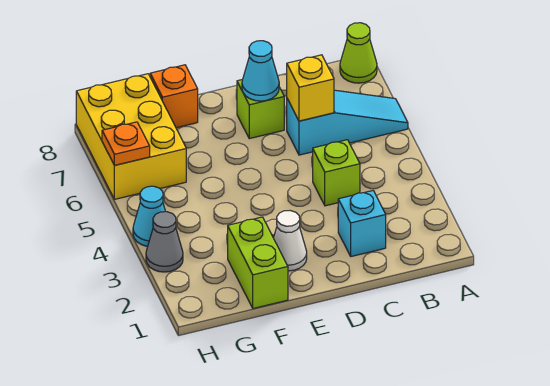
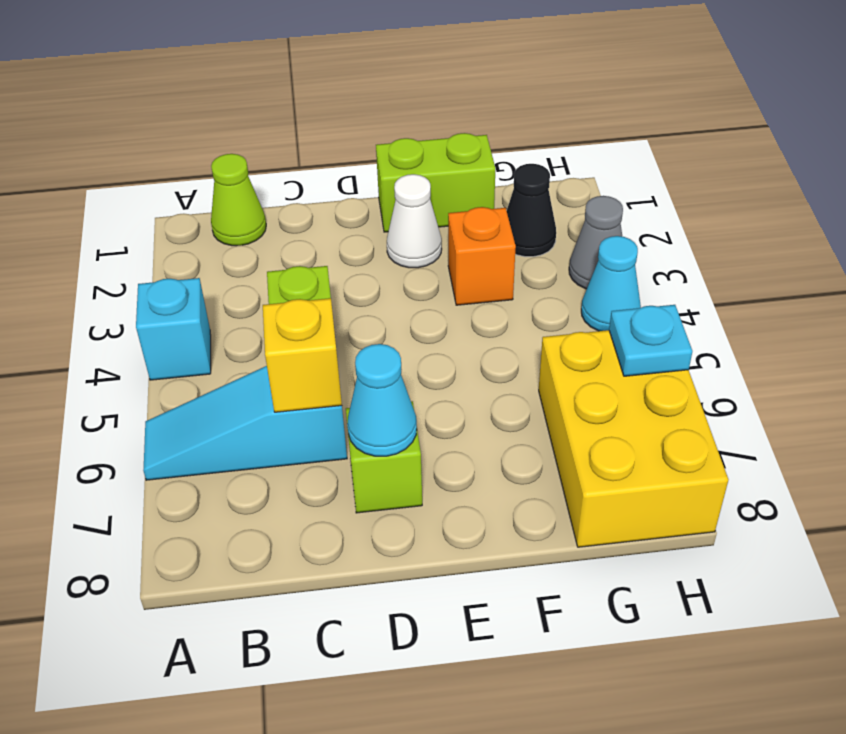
lime cone A8 level 1 -> lime cone B1 level 1
cyan brick C2 level 1 -> cyan brick A4 level 1
lime brick F1:F2 level 1 -> lime brick E1:F1 level 1
orange brick F8 level 1 -> orange brick F3 level 1
none -> black cone G2 level 1
orange plate H6 level 2 -> cyan plate H6 level 2

